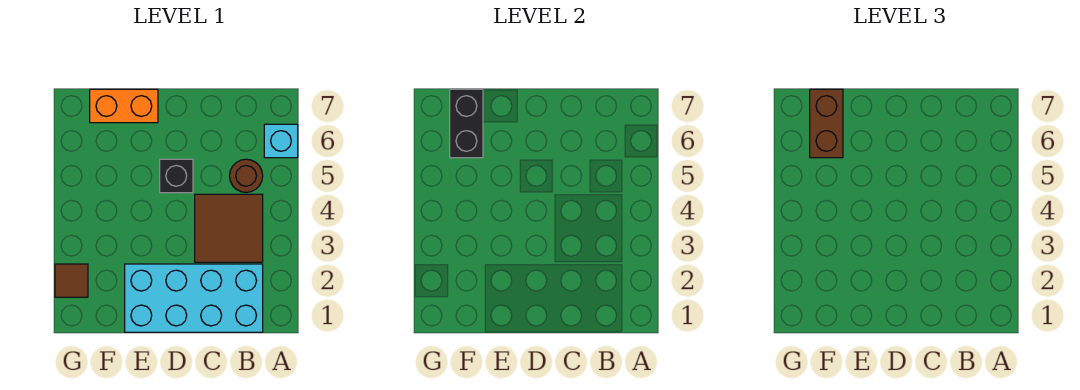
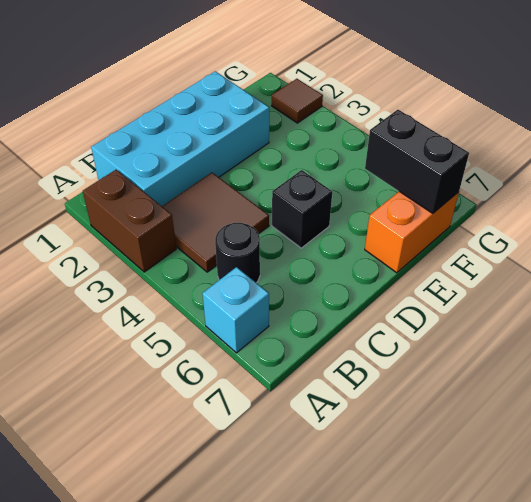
brown round brick B5 level 1 -> black round brick B5 level 1
brown brick F6:F7 level 3 -> brown brick A2:A3 level 1

